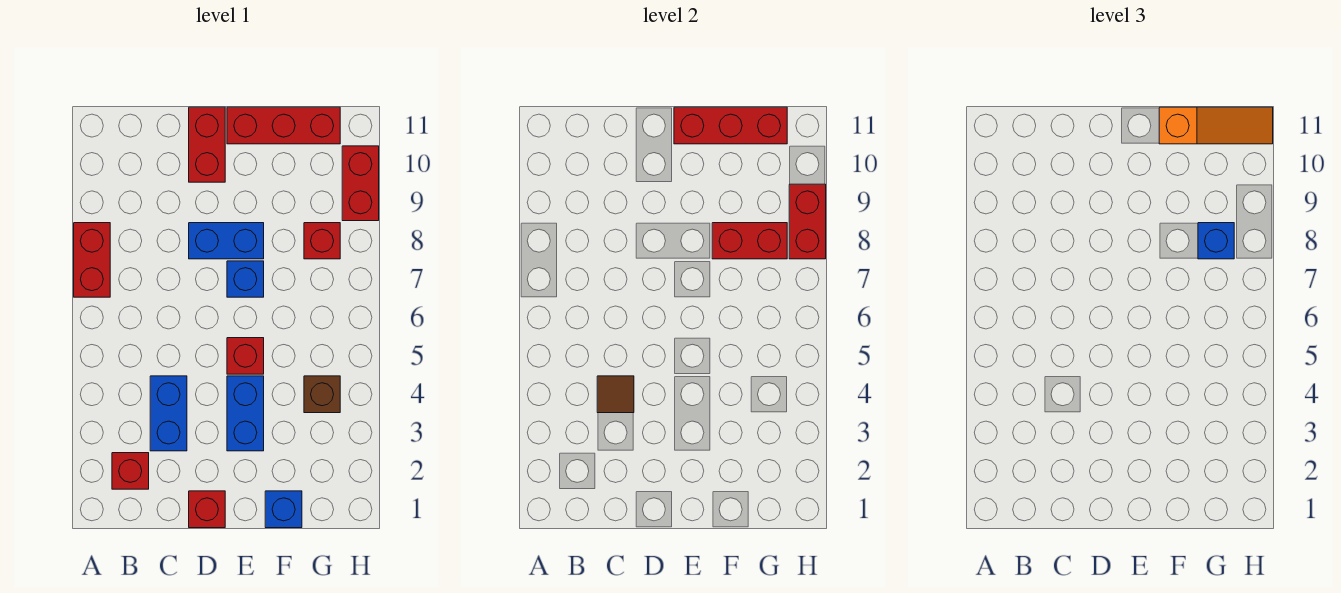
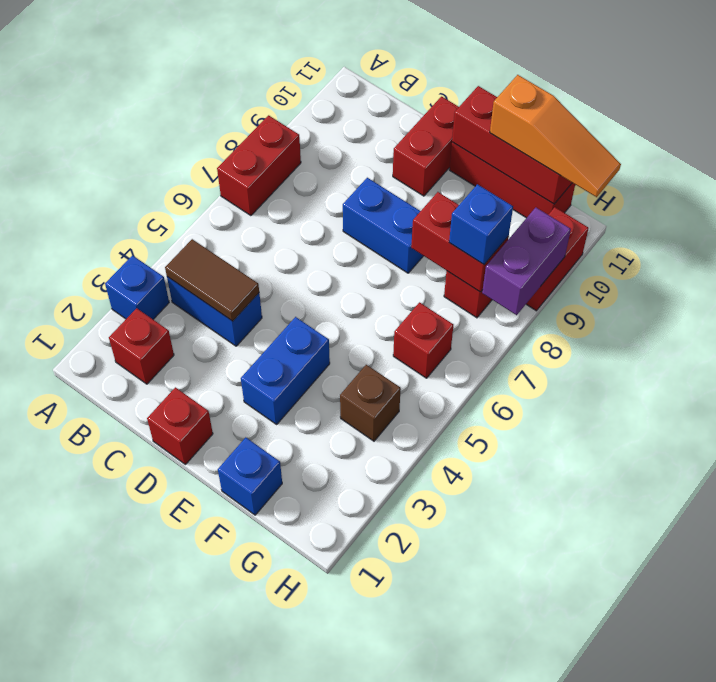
blue brick C3:C4 level 1 -> blue brick B4:C4 level 1
brown tile C4 level 2 -> brown tile B4:C4 level 2
red brick E5 level 1 -> red brick G6 level 1
blue brick E7 level 1 -> blue brick A3 level 1
red brick H8:H9 level 2 -> purple brick H8:H9 level 2

